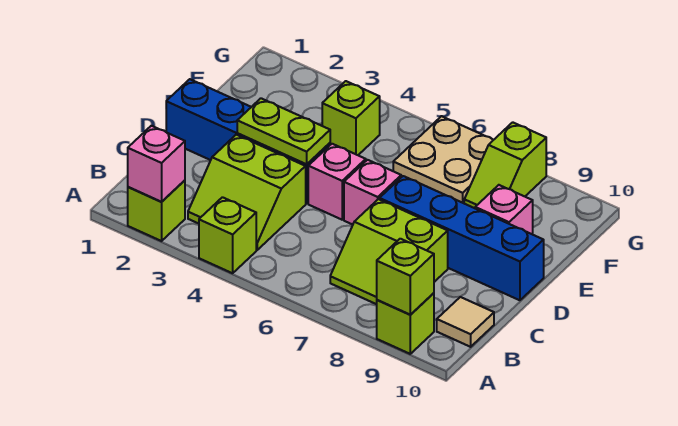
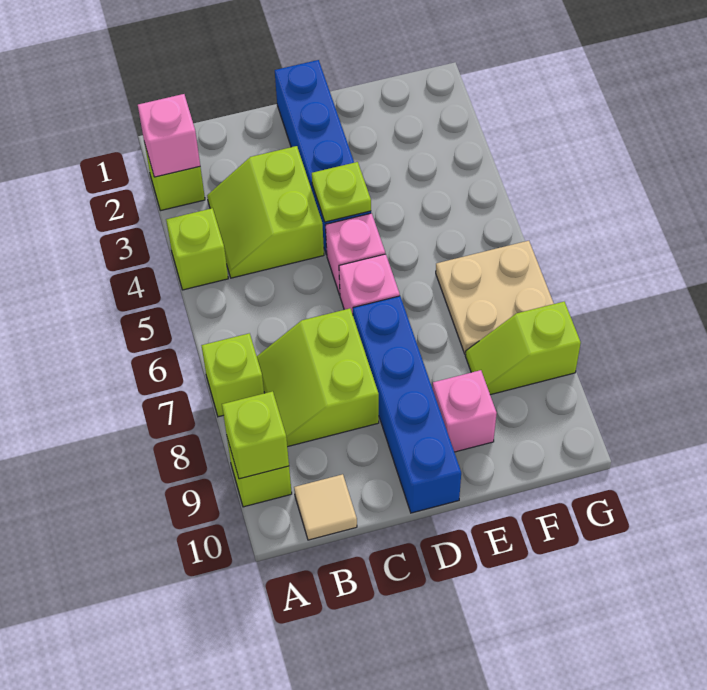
lime plate D3:D4 level 2 -> lime plate D4 level 2
lime brick F4 level 1 -> lime brick A7 level 1

